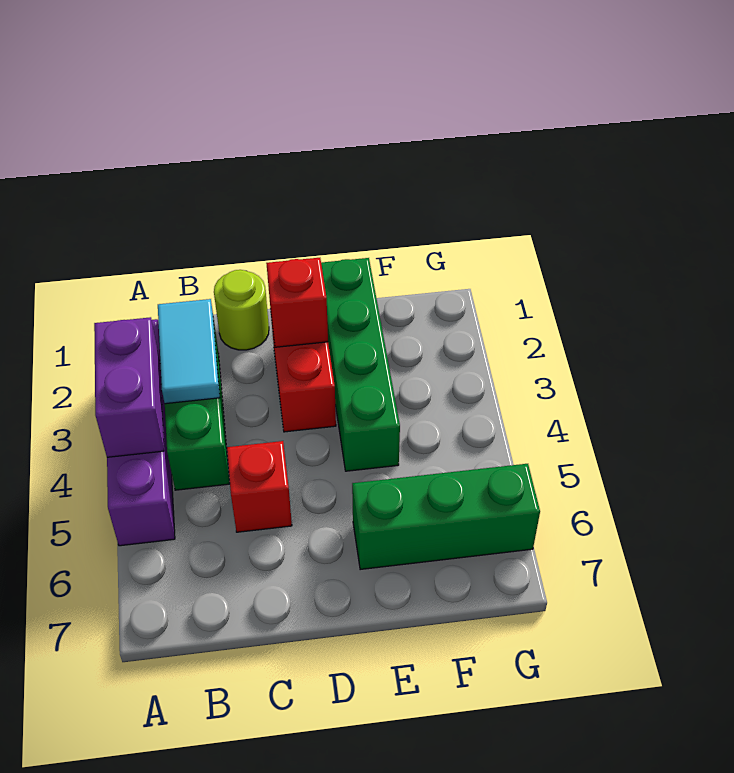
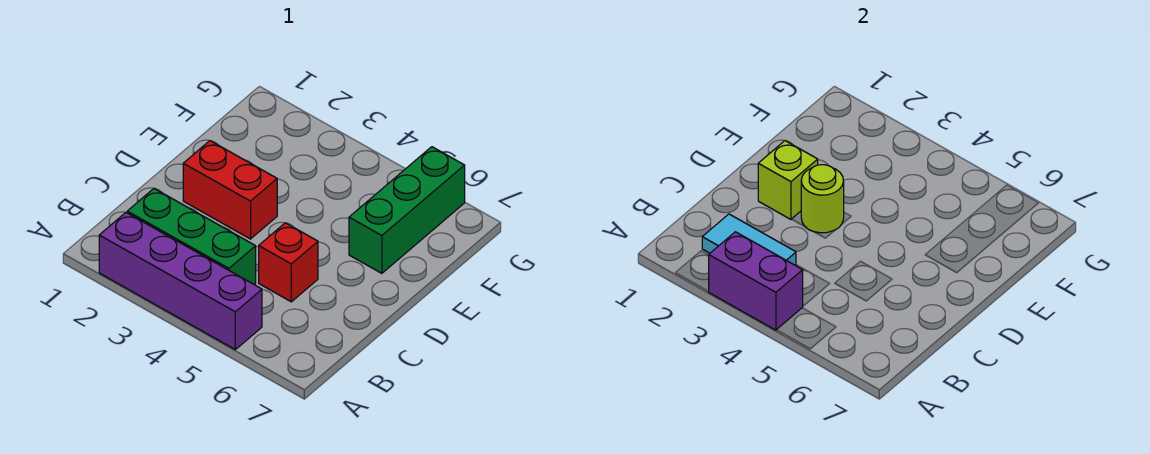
lime round brick C1 level 1 -> lime round brick D3 level 2
red brick D2 level 2 -> lime brick D2 level 2
green brick E1:E4 level 1 -> none

